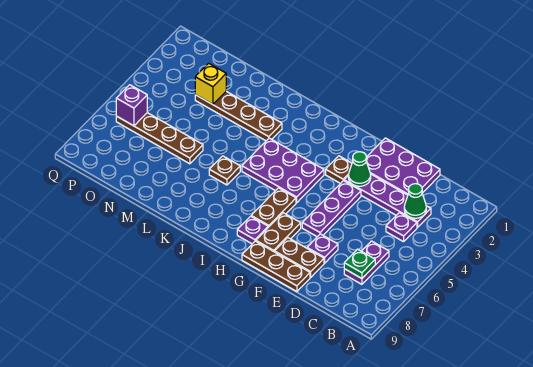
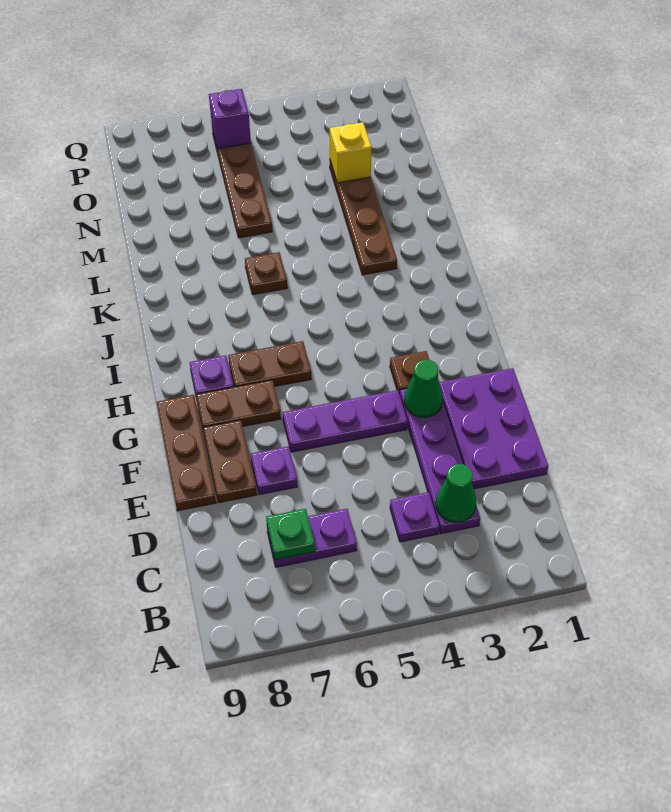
purple plate H4:J5 level 1 -> none

